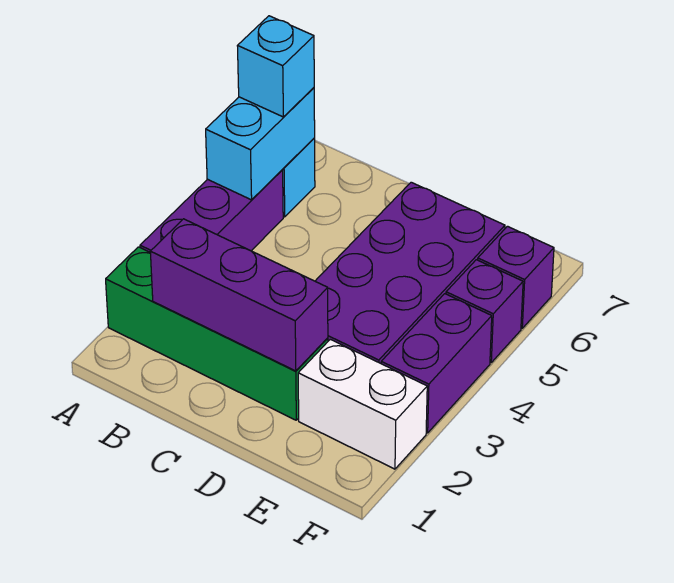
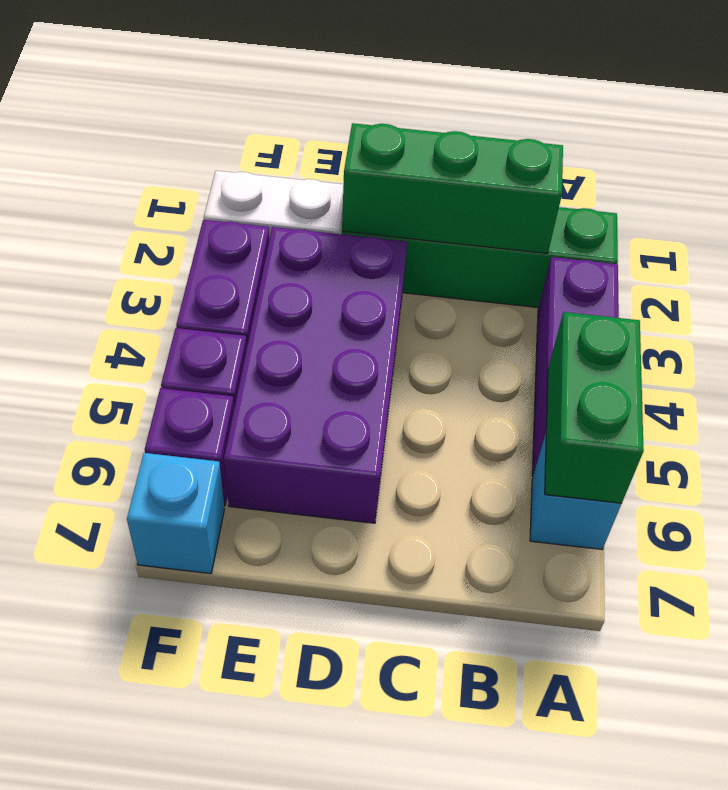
cyan brick A5:A6 level 2 -> green brick A5:A6 level 2
cyan brick A6 level 3 -> cyan brick F7 level 1
purple brick B2:D2 level 2 -> green brick B2:D2 level 2

